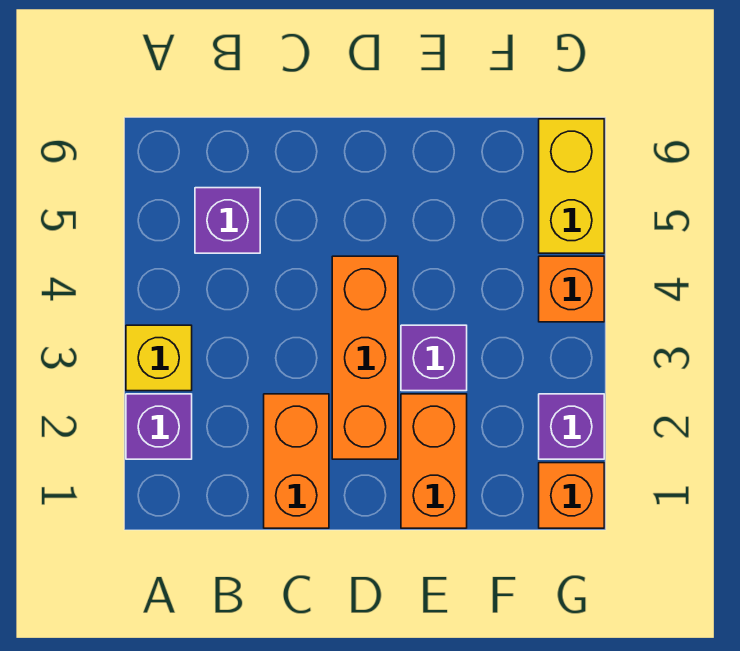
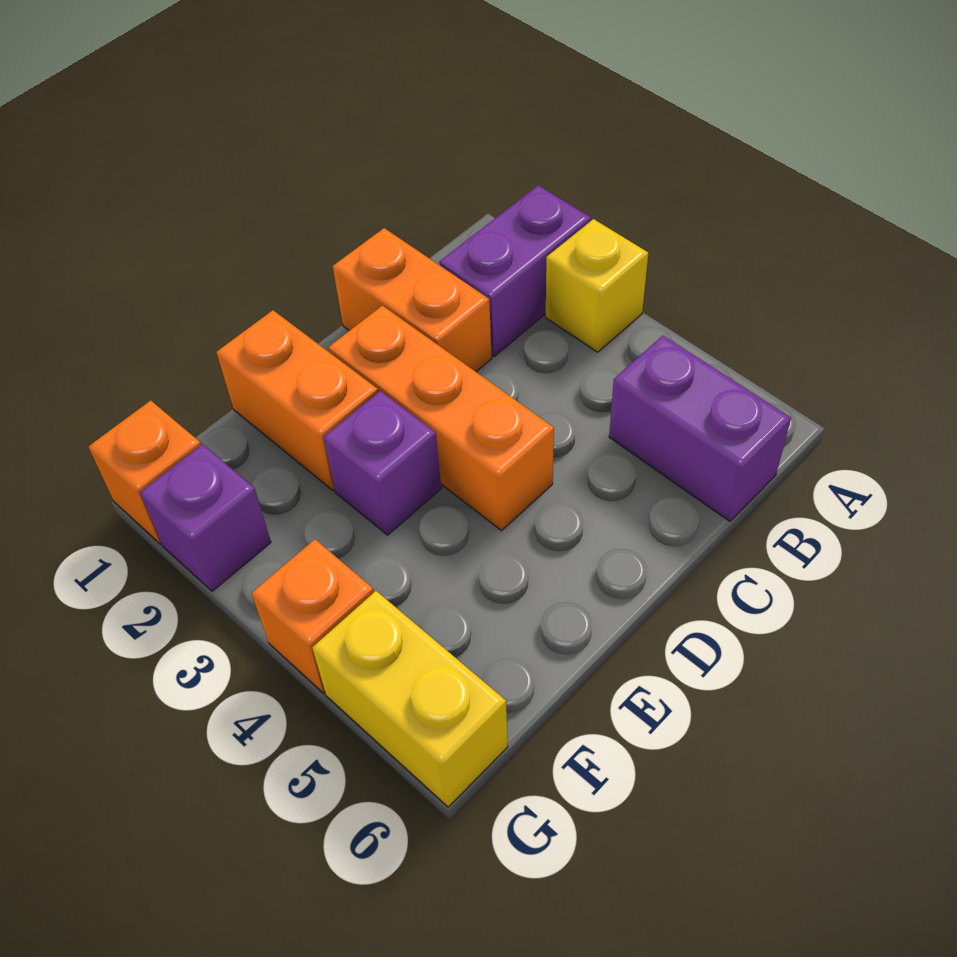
purple brick A2 level 1 -> purple brick A2:B2 level 1
purple brick B5 level 1 -> purple brick B5:B6 level 1

